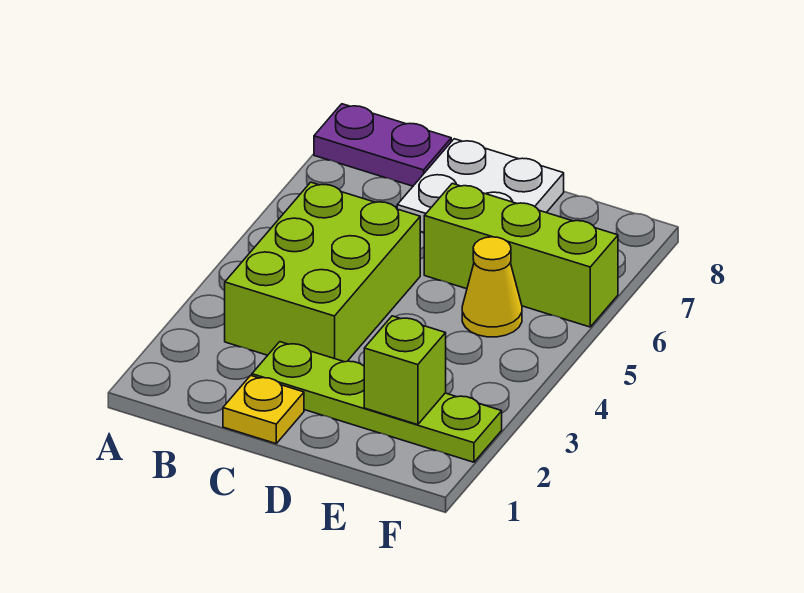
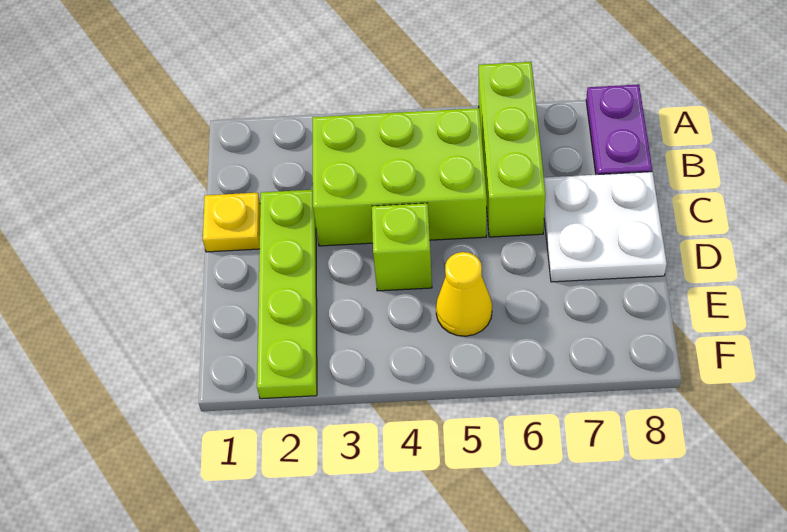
lime brick D6:F6 level 1 -> lime brick A6:C6 level 1
lime brick E2 level 2 -> lime brick D4 level 1

